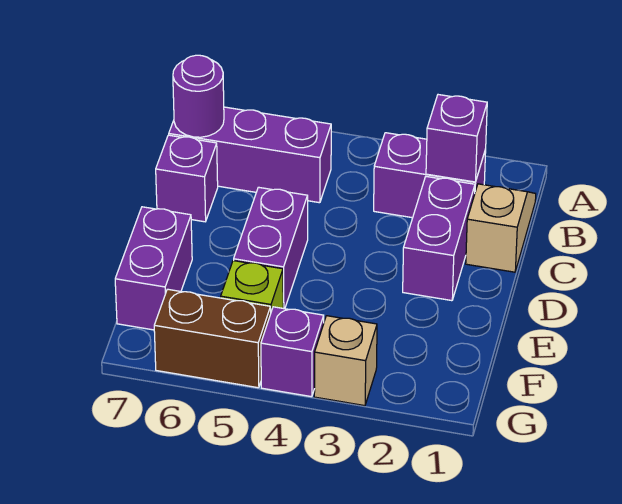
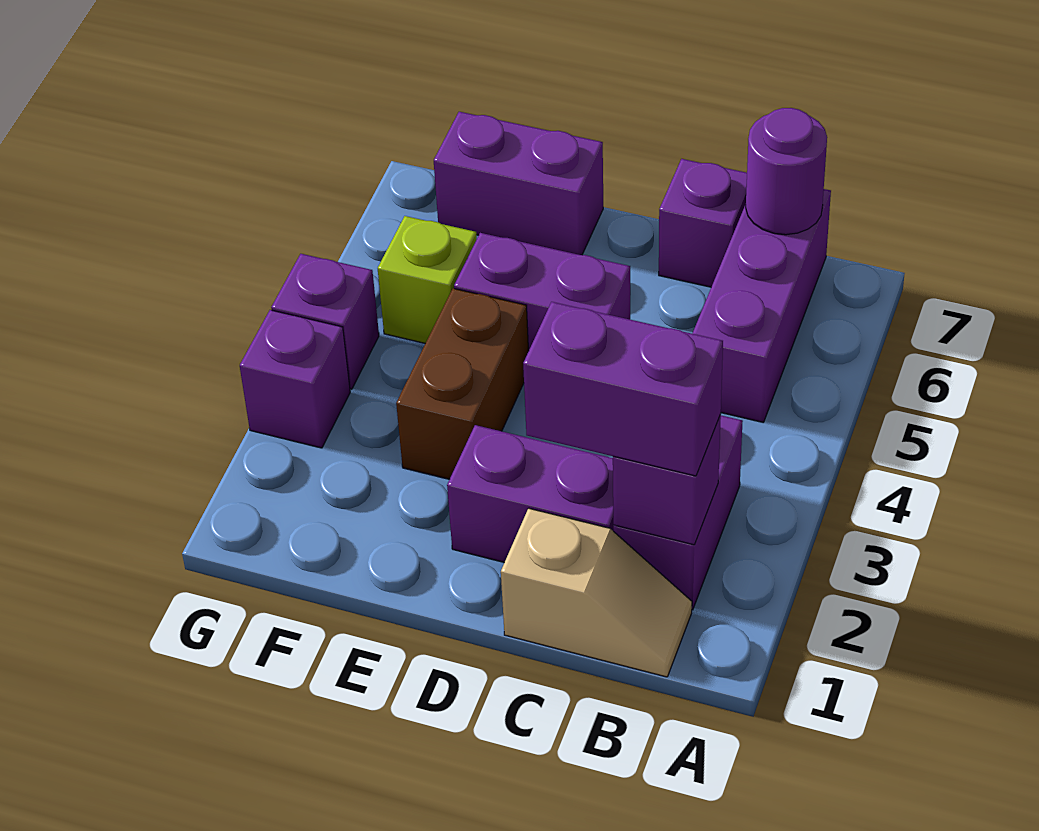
none -> purple brick B2:C2 level 3
tan brick G3 level 1 -> purple brick G3 level 1
brown brick G5:G6 level 1 -> brown brick E3:E4 level 1

